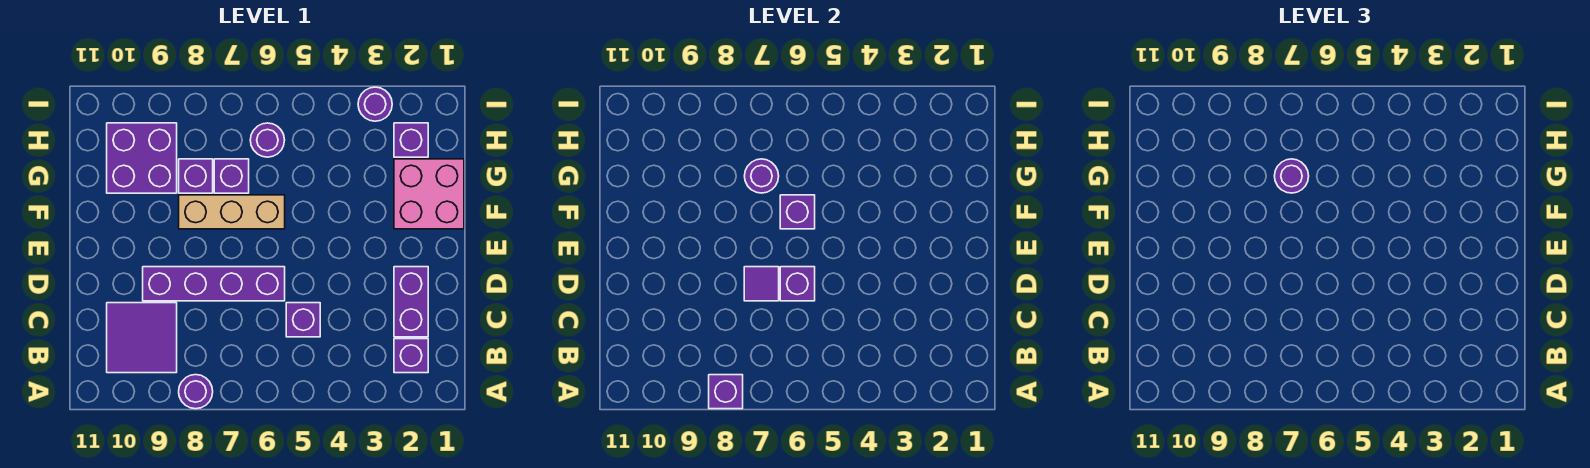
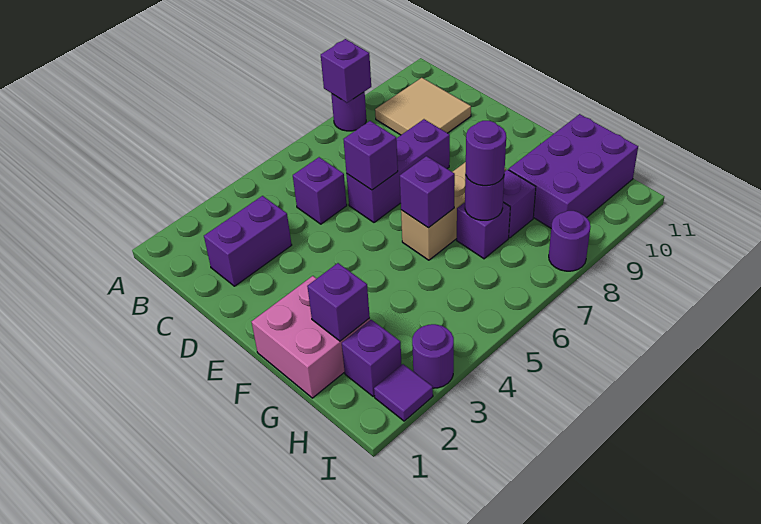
purple brick B2 level 1 -> purple brick G2 level 2
purple tile B9:C10 level 1 -> tan tile B9:C10 level 1
purple brick C2:D2 level 1 -> purple brick C2:C3 level 1
purple brick D6:D9 level 1 -> purple brick D6:D8 level 1
purple tile D7 level 2 -> purple tile I2 level 1
purple brick G9:H10 level 1 -> purple brick G9:H11 level 1
purple round brick H6 level 1 -> purple round brick I8 level 1

